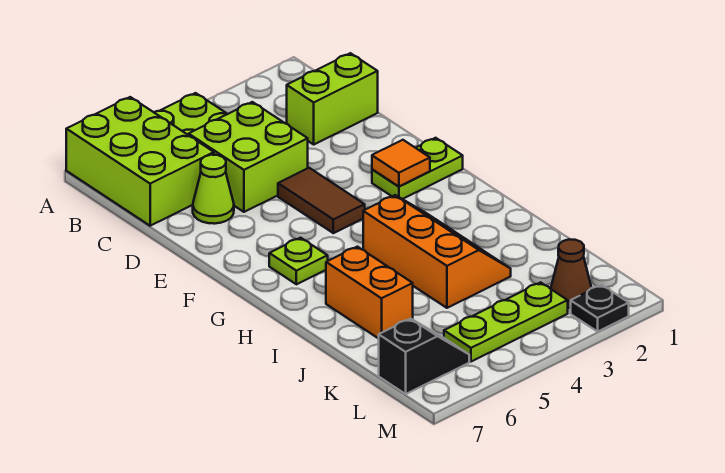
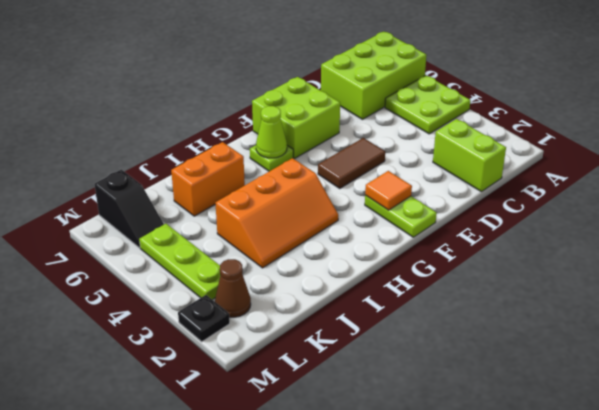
lime brick C4:D5 level 1 -> lime brick E6:F7 level 1
lime cone D6 level 1 -> lime cone G6 level 2

